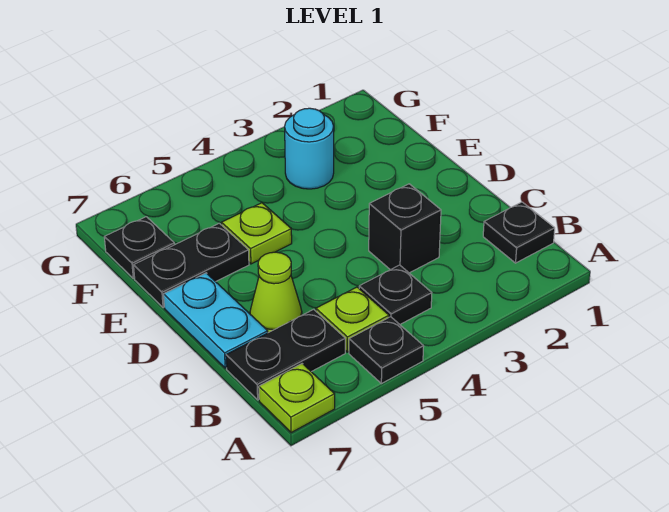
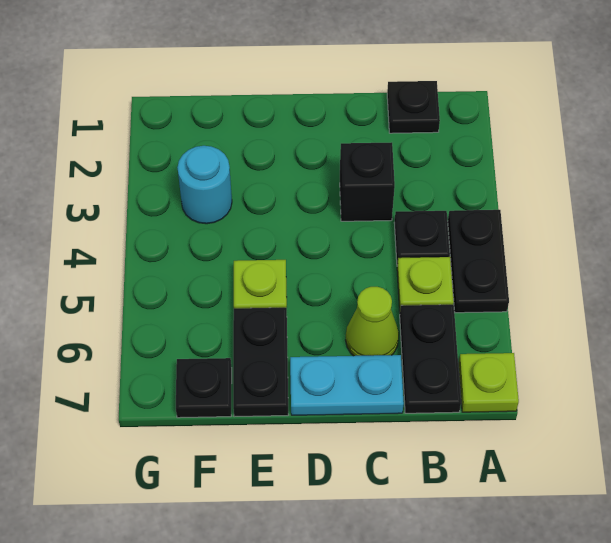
black plate A5 level 1 -> black plate A4:A5 level 1

